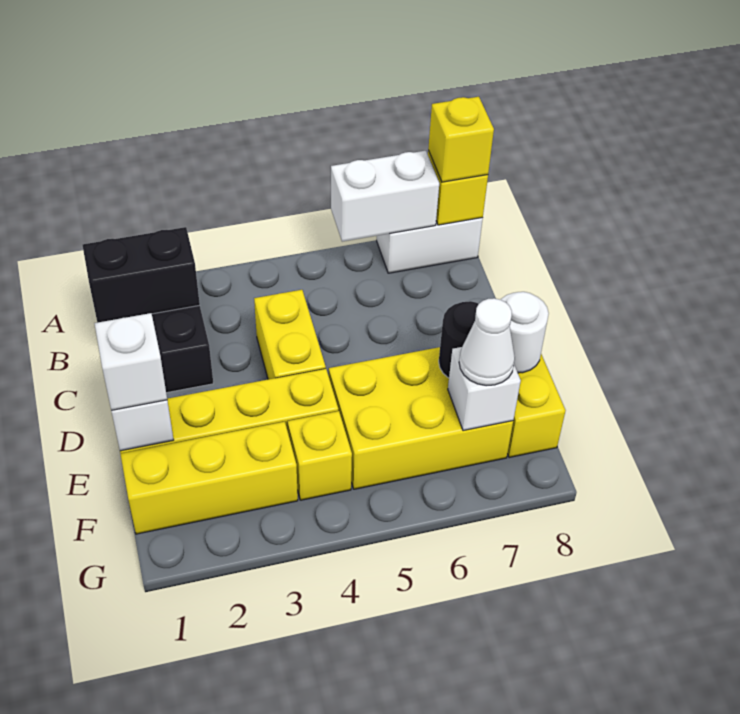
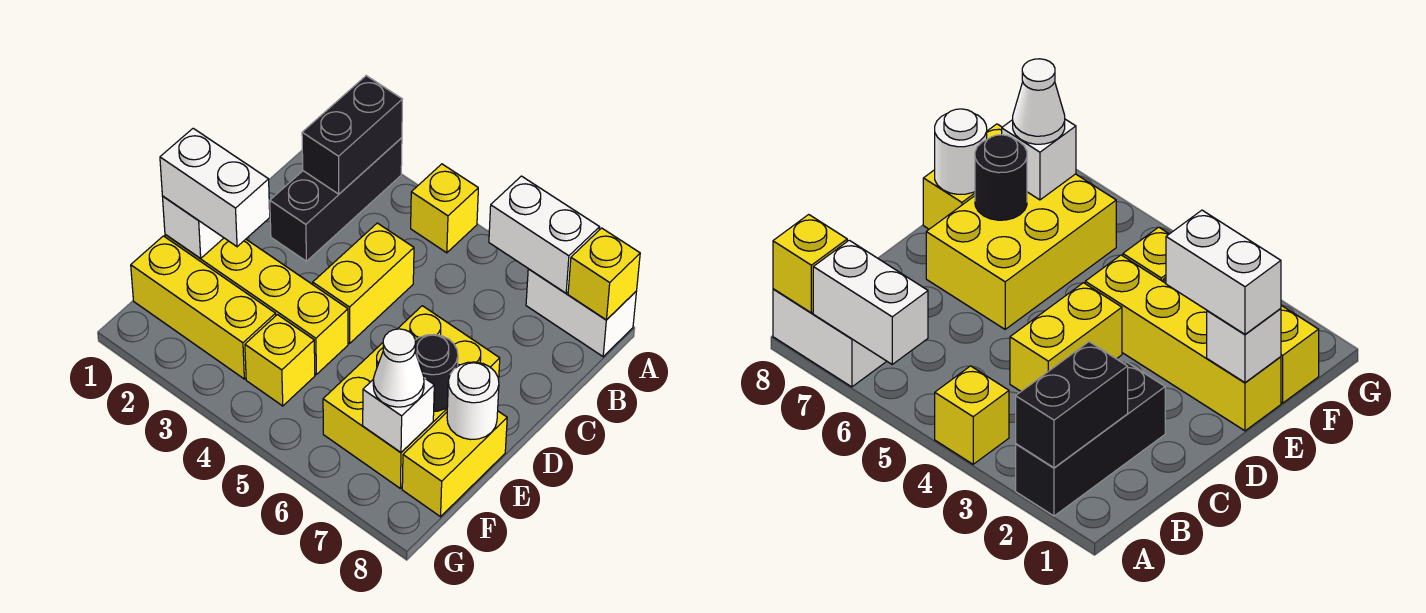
yellow brick A8 level 3 -> yellow brick A4 level 1
black brick B1:B2 level 2 -> black brick A2:B2 level 2
white brick E1 level 3 -> white brick E1:E2 level 3
yellow brick E5:F7 level 1 -> yellow brick D6:F7 level 1

